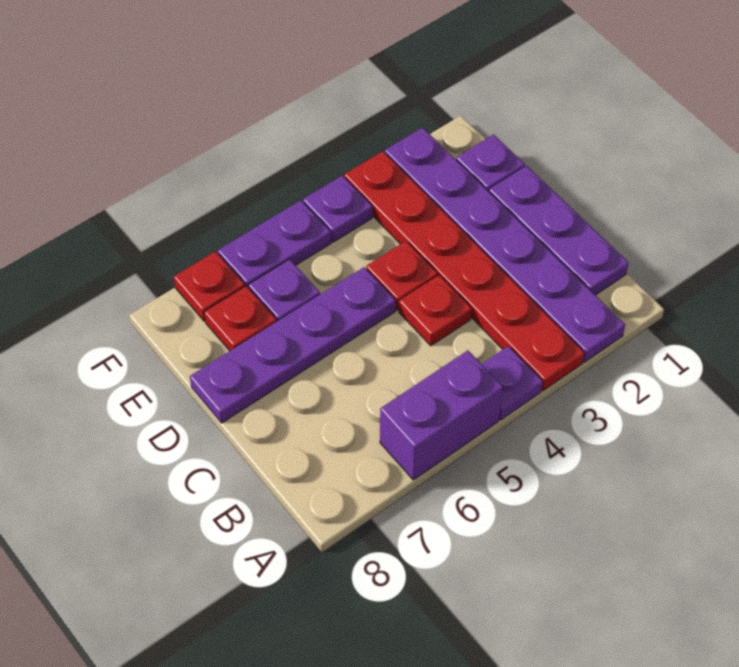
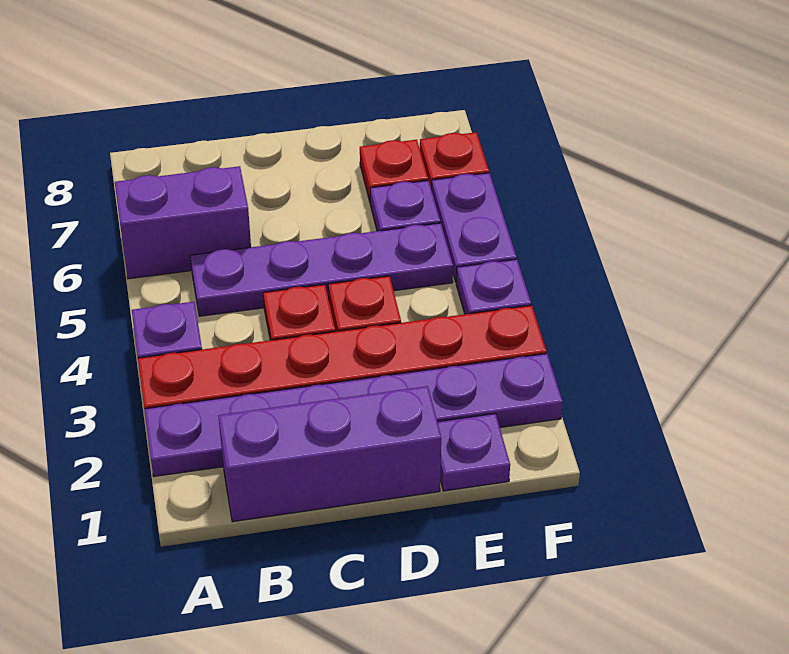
purple brick A5:A6 level 1 -> purple brick A6:B6 level 1
purple plate B1:D1 level 1 -> purple brick B1:D1 level 1
purple plate D5:D8 level 1 -> purple plate B5:E5 level 1

